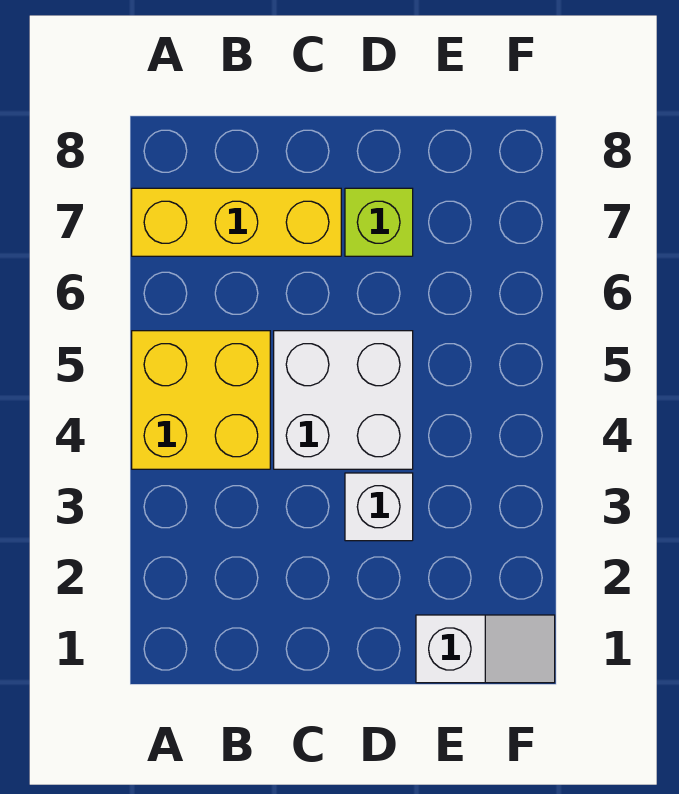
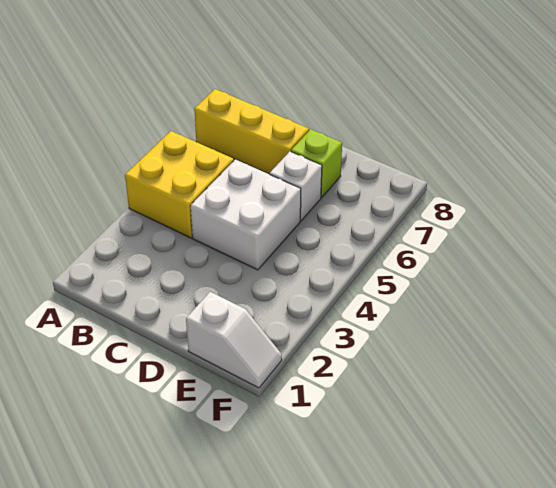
white brick D3 level 1 -> white brick D6 level 1

